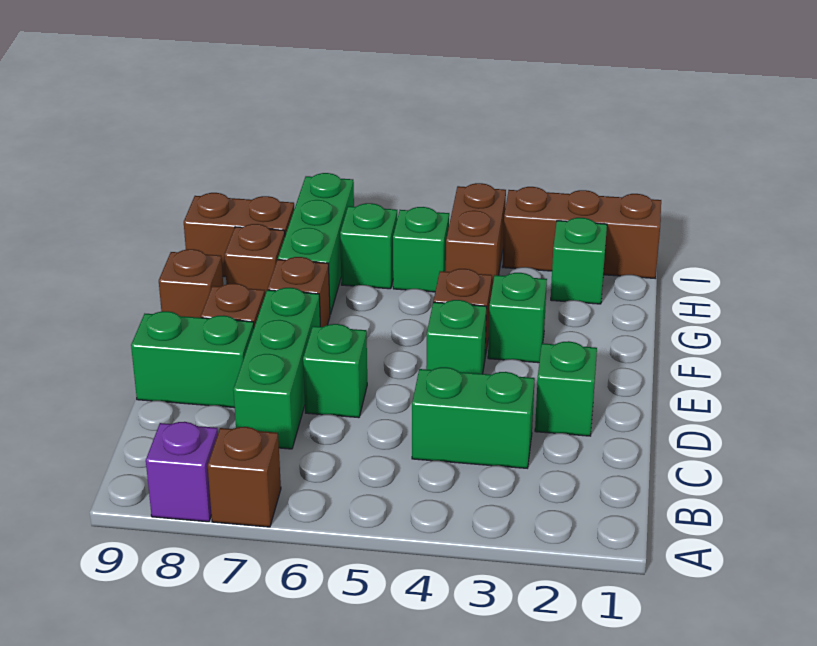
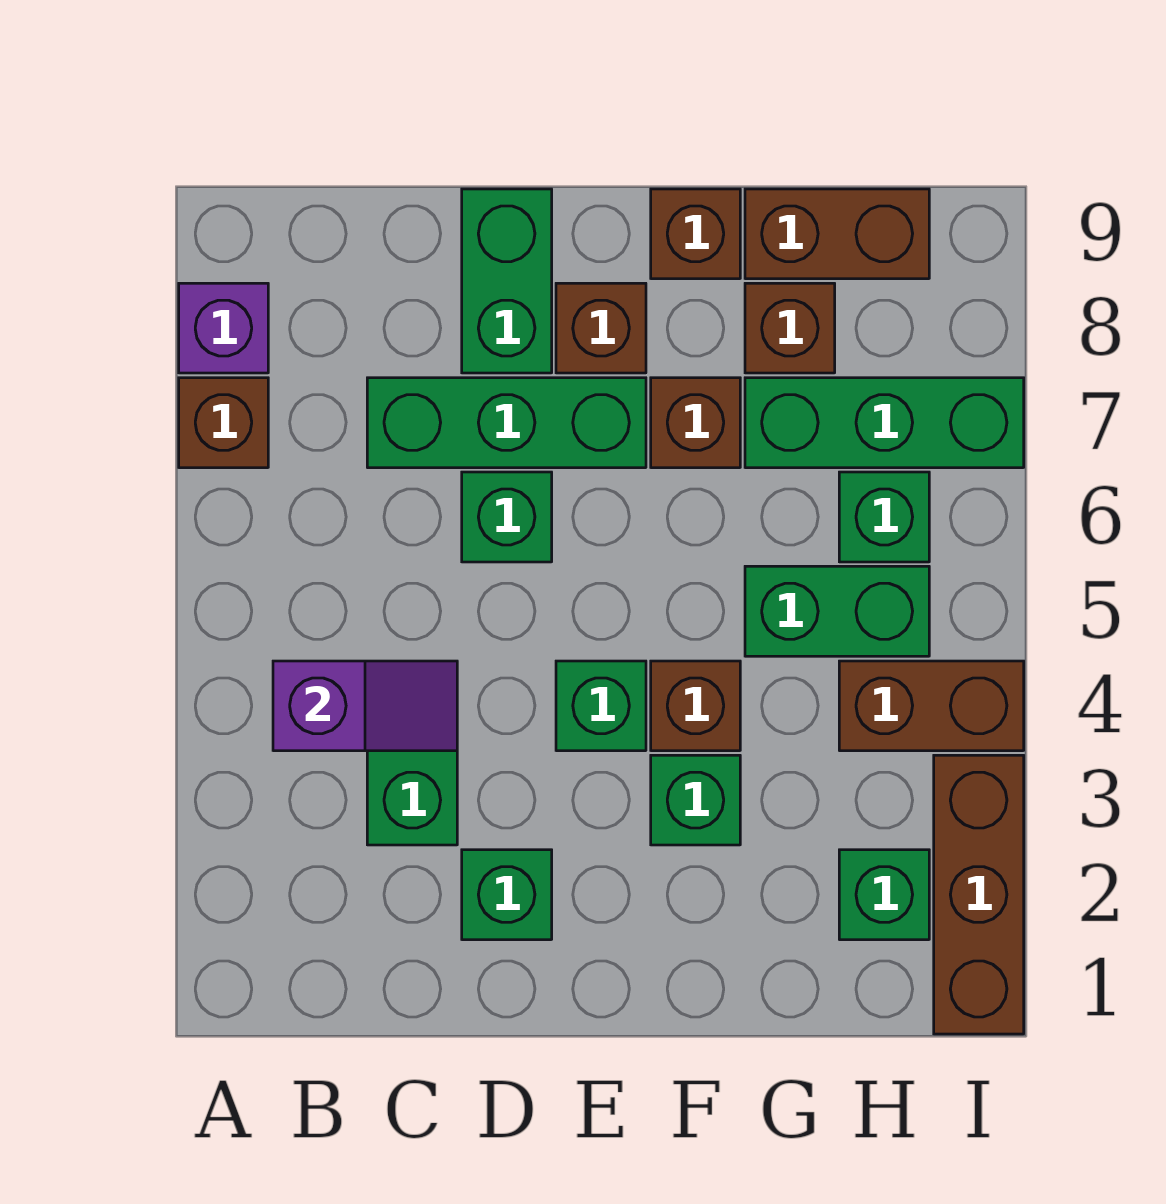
none -> purple slope B4:C4 level 2 top B
green brick H5 level 1 -> green brick G5:H5 level 1
brown brick H8:H9 level 1 -> brown brick G9:H9 level 1

